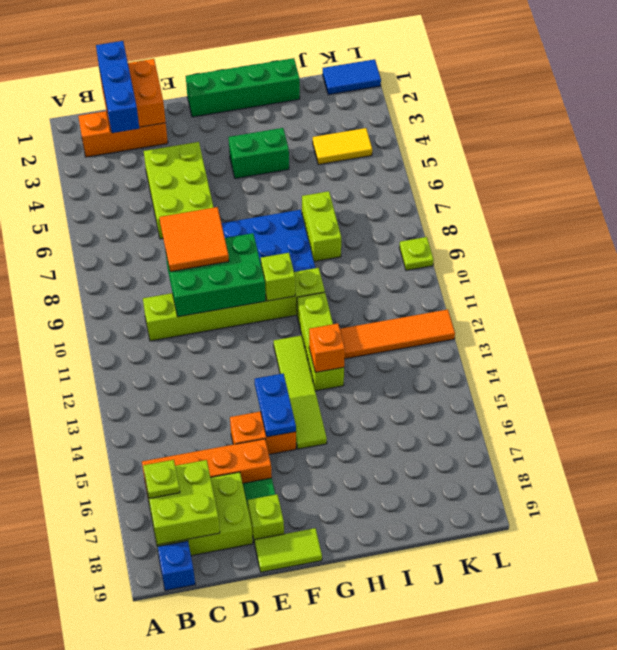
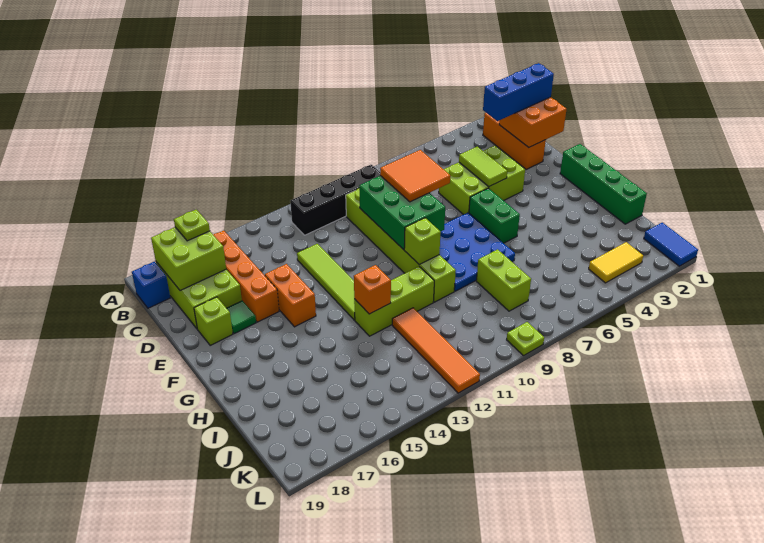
none -> black brick B9:B12 level 1
lime tile E19:F19 level 1 -> lime tile D5:E5 level 2
blue plate F14:F15 level 2 -> none
green brick G4:H4 level 1 -> green brick F6:G6 level 1
lime tile G12:G15 level 1 -> lime tile D13:G13 level 1
lime brick I7:I8 level 1 -> lime brick I8:J8 level 1
yellow tile J4:K4 level 1 -> yellow tile K3:K4 level 1

